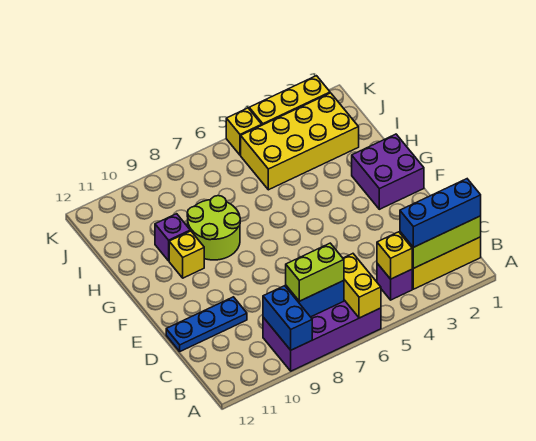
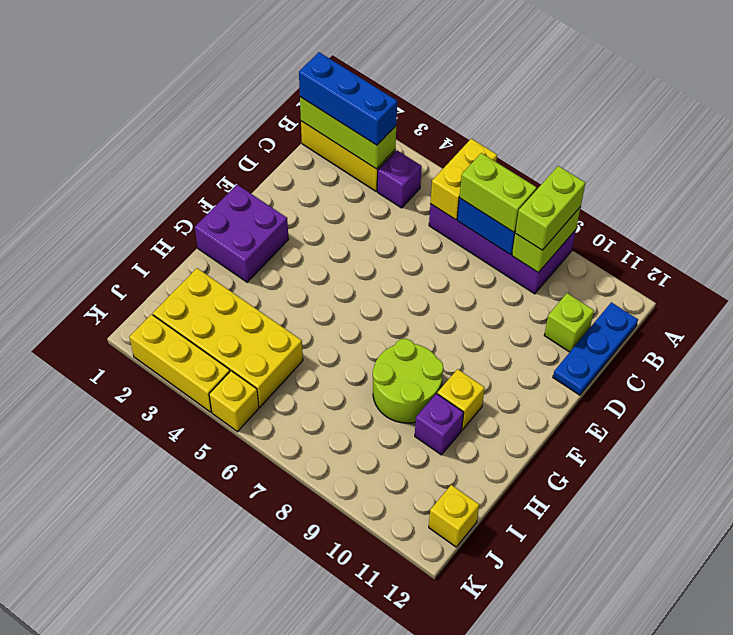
blue brick A9:B9 level 2 -> lime brick A9:B9 level 2
none -> lime brick A9:B9 level 3
yellow brick B4 level 2 -> yellow brick J12 level 1
none -> lime brick C11 level 1
blue plate D10:D12 level 1 -> blue plate B12:D12 level 1

